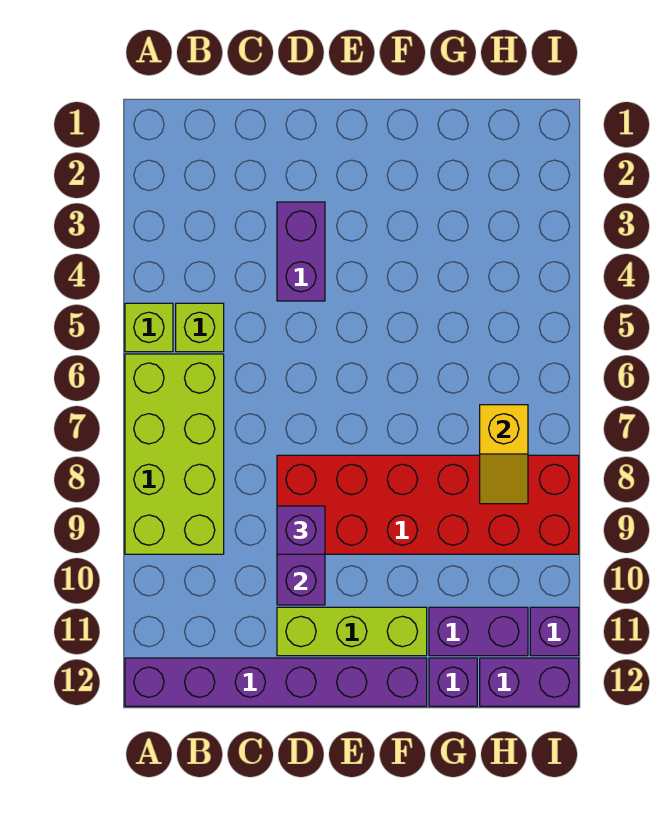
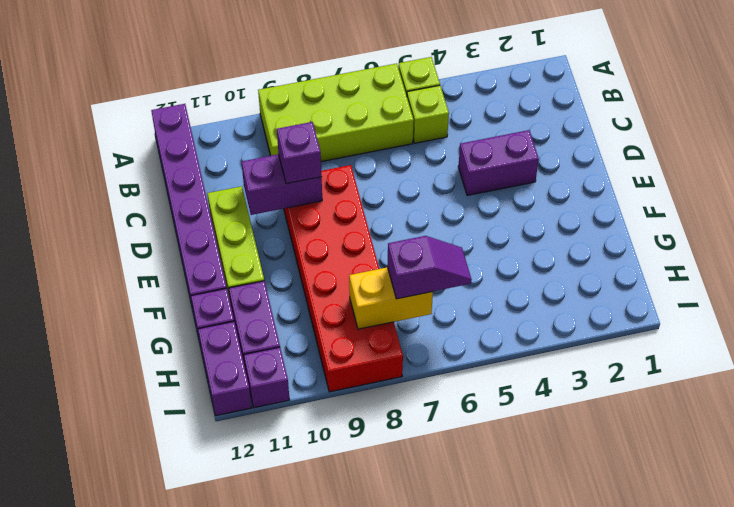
none -> purple slope H6:H7 level 3 top 7
yellow slope H7:H8 level 2 top 7 -> yellow brick H7:H8 level 2

